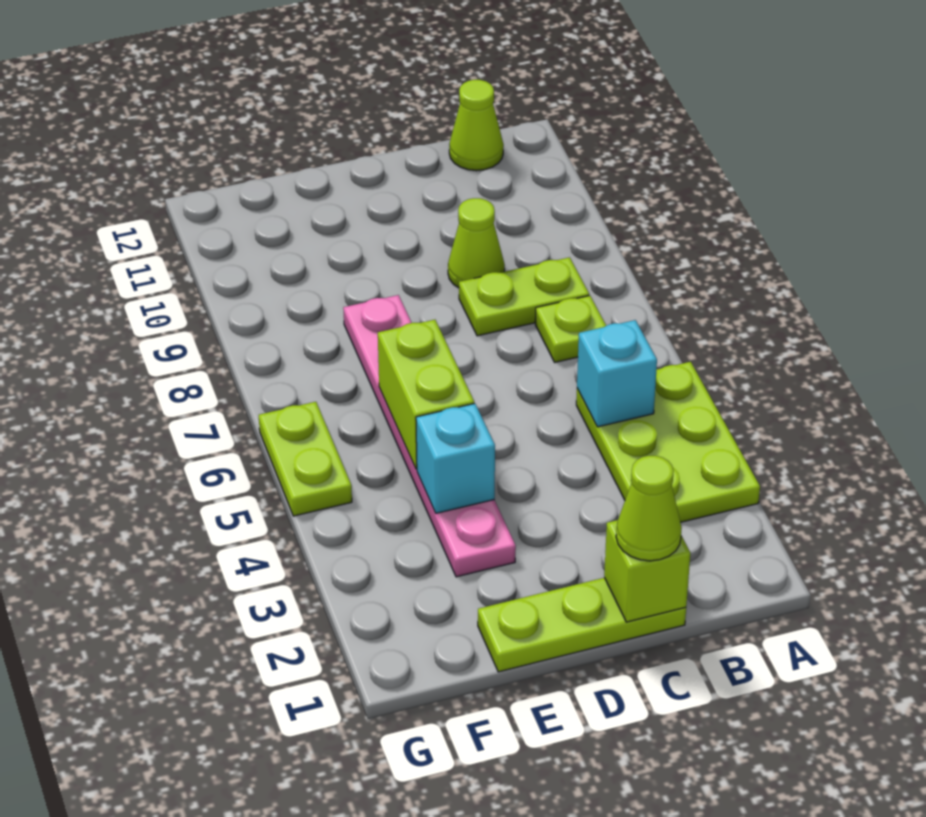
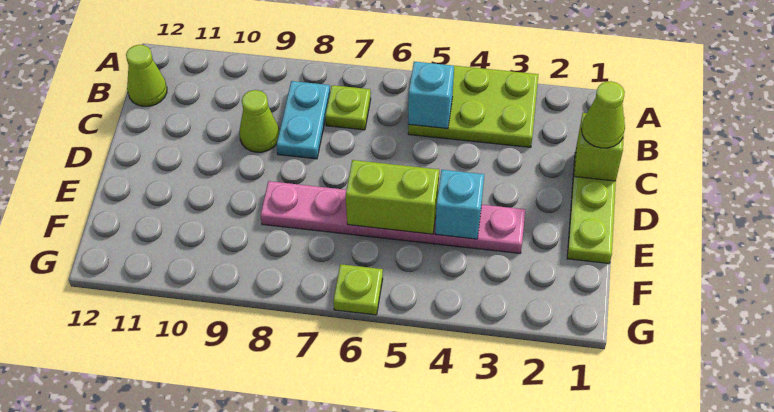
lime plate B8:C8 level 1 -> cyan plate B8:C8 level 1
lime plate G5:G6 level 1 -> lime plate G6 level 1

